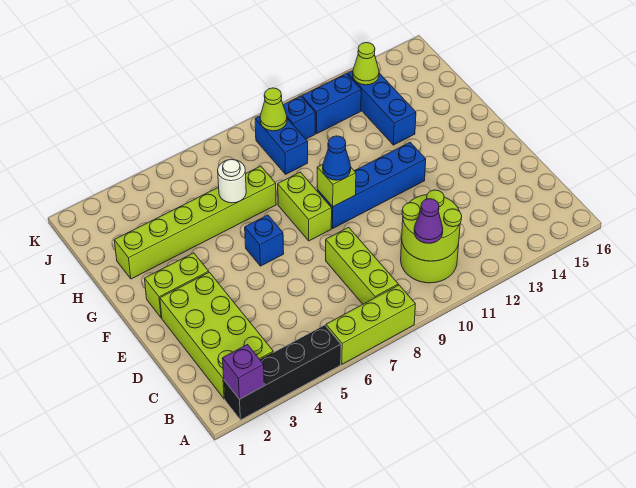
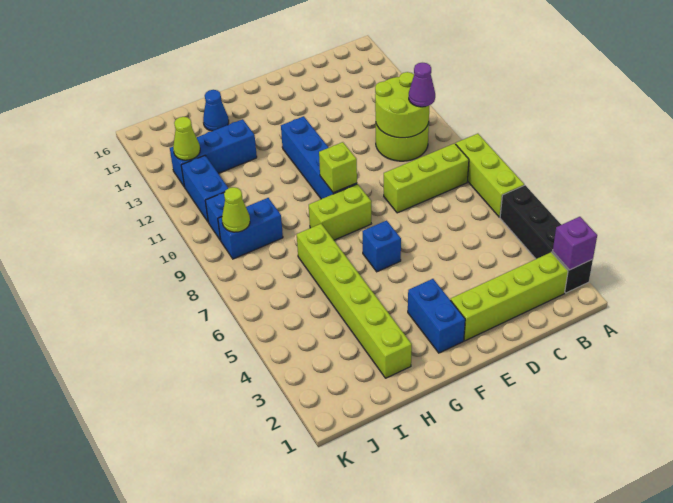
lime brick B2:E3 level 1 -> lime brick B2:E2 level 1
lime brick F2:F3 level 1 -> blue brick F2:F3 level 1
blue cone F9 level 3 -> blue cone H15 level 1
white round brick H6 level 2 -> none

